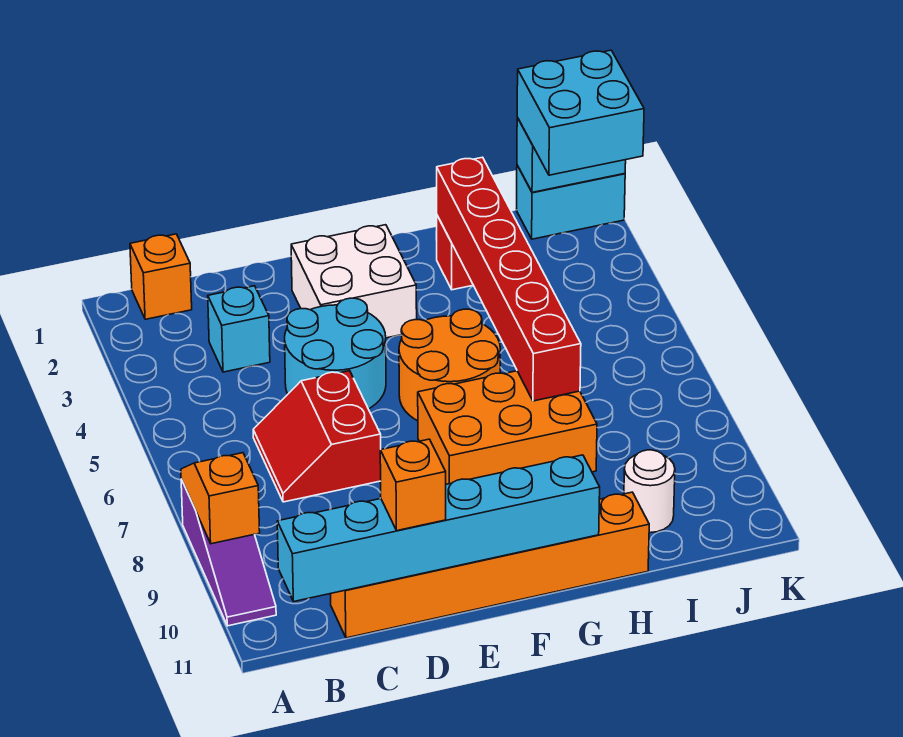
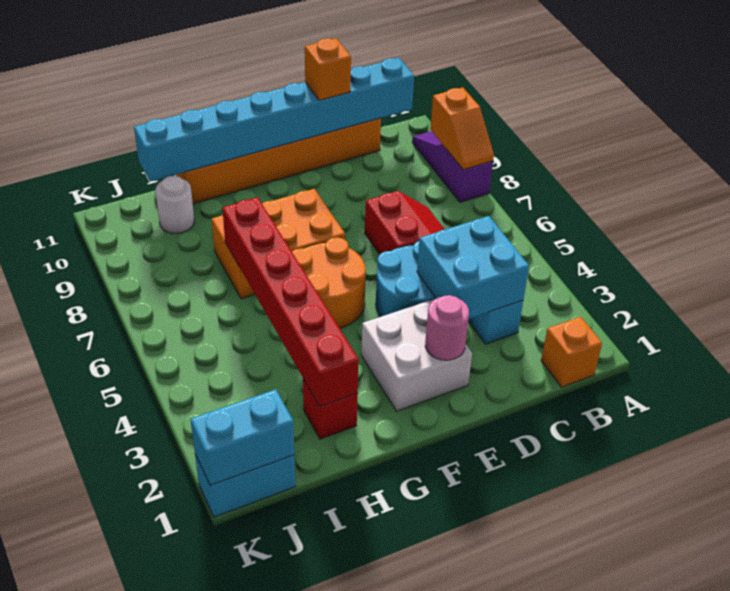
cyan brick B11:G11 level 2 -> cyan brick B11:I11 level 2
none -> pink round brick E2 level 2
cyan brick J1:K2 level 3 -> cyan brick C3:D4 level 2

